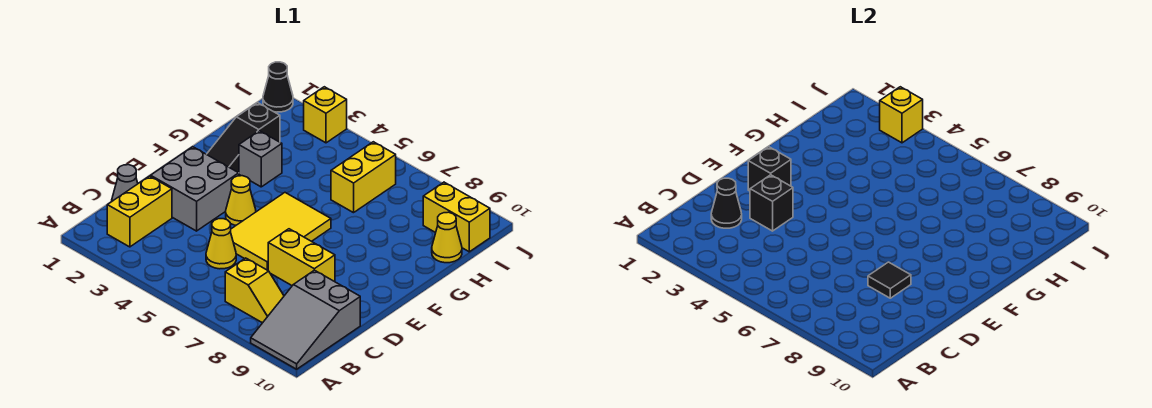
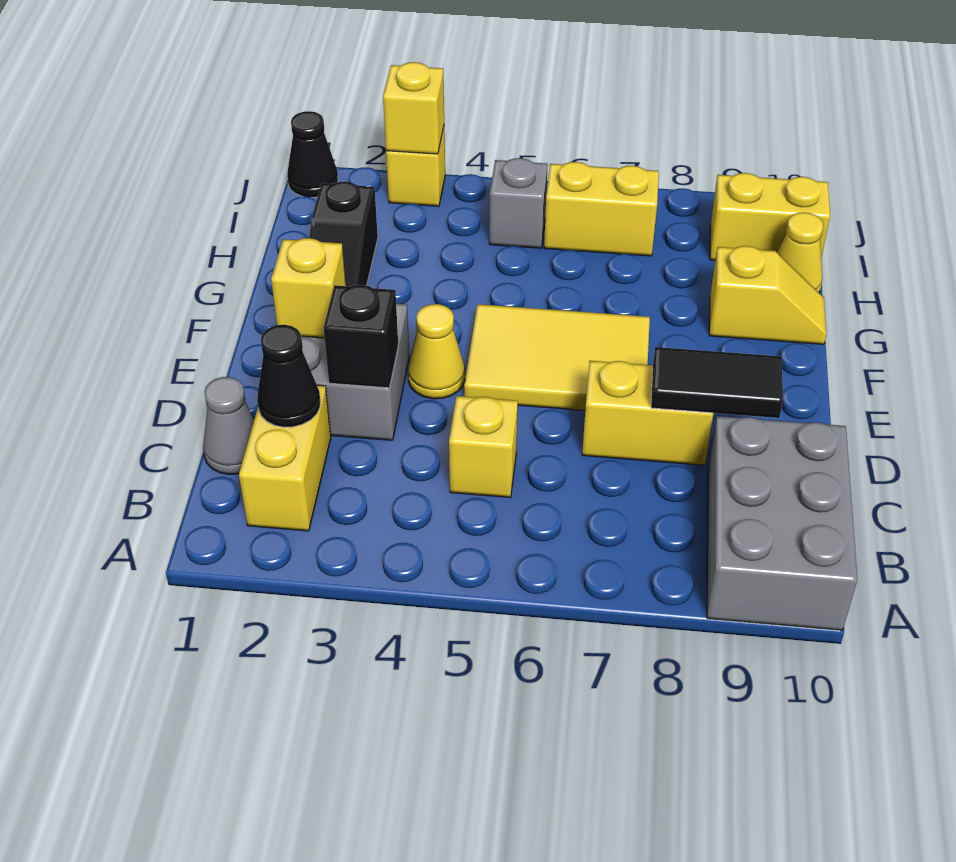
grey slope A9:C10 level 1 top C -> grey brick A9:C10 level 1
yellow slope B7:B8 level 1 top 7 -> yellow slope G9:G10 level 1 top 9
yellow cone C5 level 1 -> yellow brick C5 level 1
yellow tile D5:F6 level 1 -> yellow tile E5:F7 level 1
black tile D8 level 2 -> black tile D8:D9 level 2
black brick E2 level 2 -> yellow brick E2 level 2
grey brick G3 level 1 -> grey brick I5 level 1
yellow brick H6:I6 level 1 -> yellow brick I6:I7 level 1

